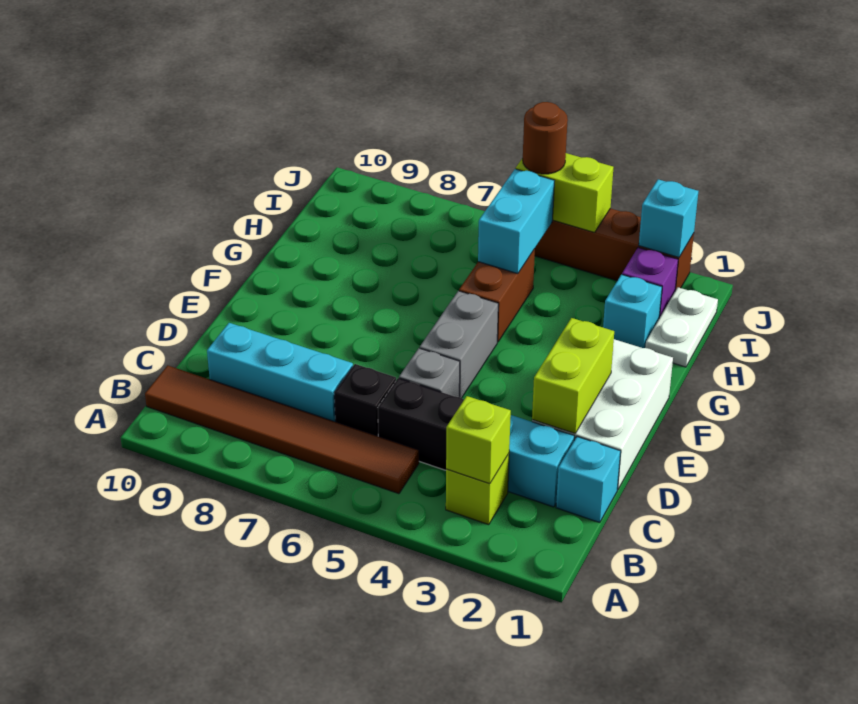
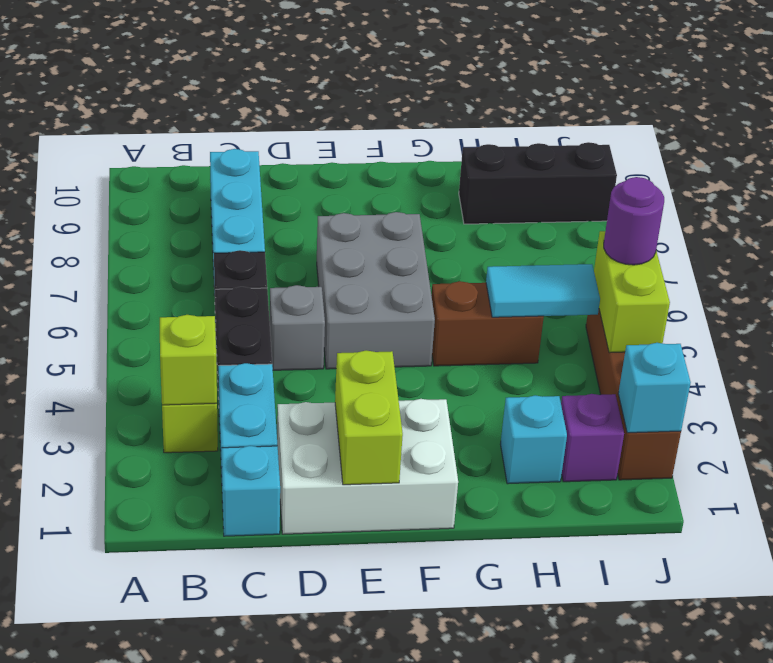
brown tile B5:B10 level 1 -> none
lime brick D2:E2 level 2 -> lime brick E1:E2 level 2
grey brick E5:F5 level 1 -> grey brick E5:F7 level 1
white plate H1:I1 level 1 -> none
cyan brick H5:I5 level 2 -> cyan tile H5:I5 level 2
none -> black brick H9:J9 level 1
brown round brick J5 level 3 -> purple round brick J5 level 3

